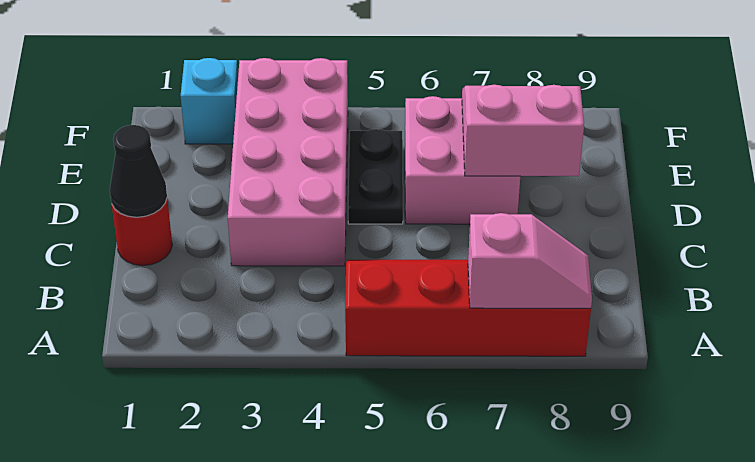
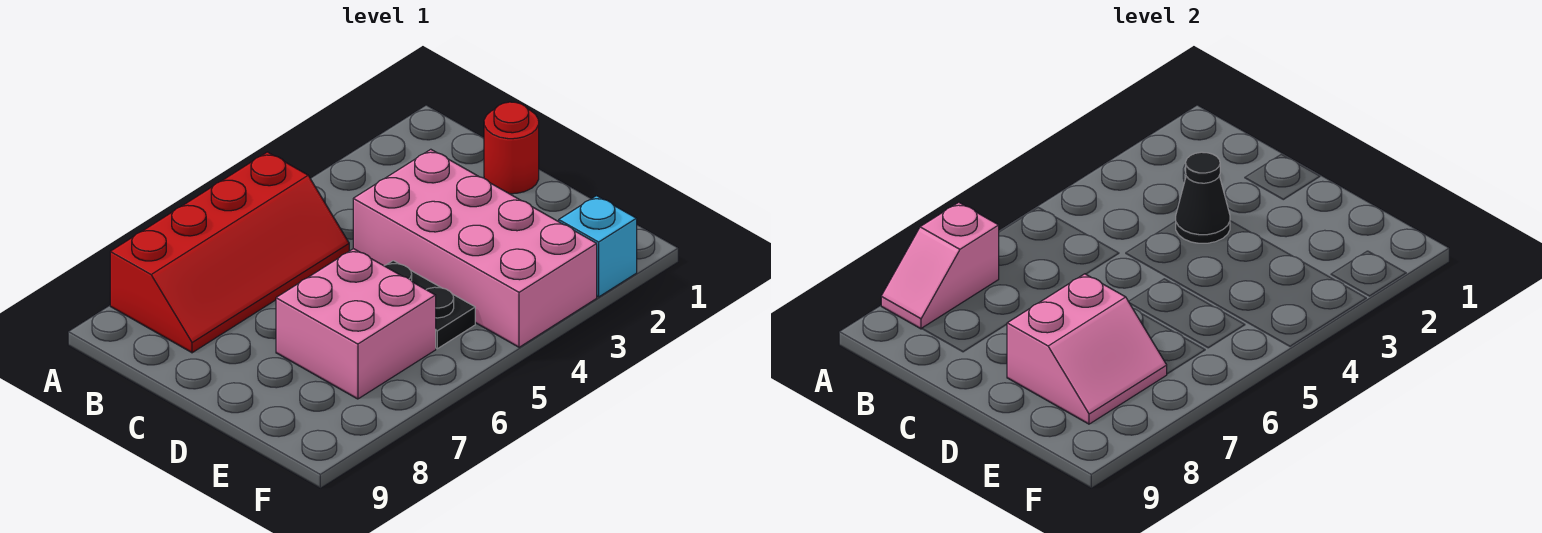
black cone C1 level 2 -> black cone C3 level 2

